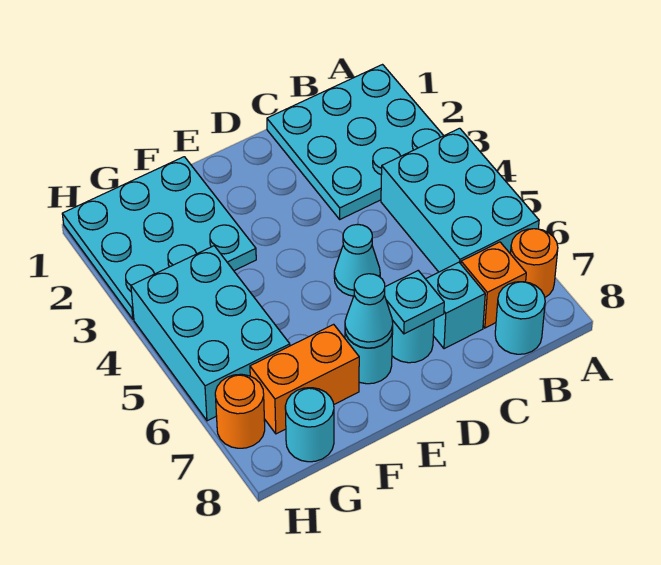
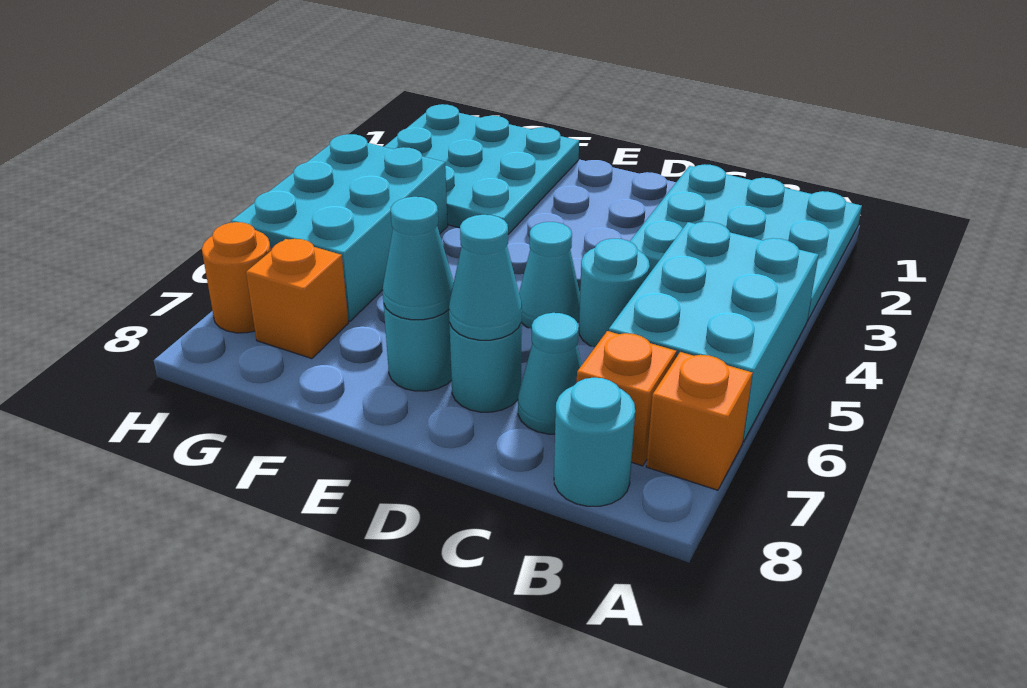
orange round brick A7 level 1 -> orange brick A7 level 1
cyan brick C7 level 1 -> cyan cone C7 level 1
cyan plate D7 level 2 -> cyan cone D7 level 2
orange brick F7:G7 level 1 -> orange brick G7 level 1
cyan round brick G8 level 1 -> cyan round brick C5 level 1

